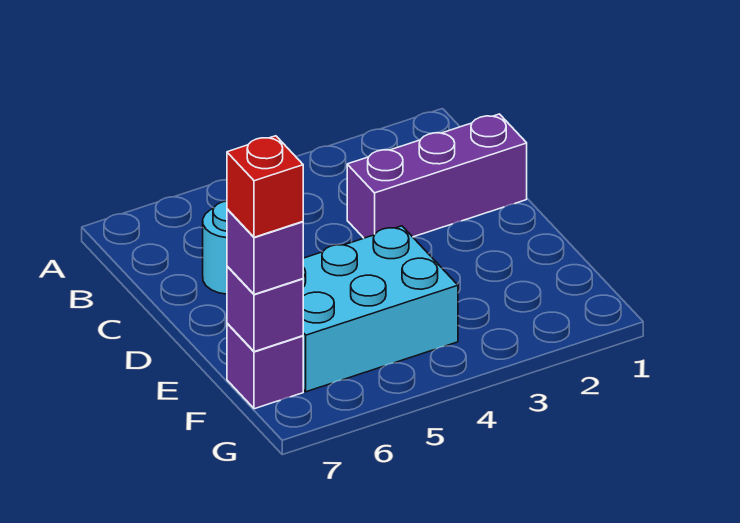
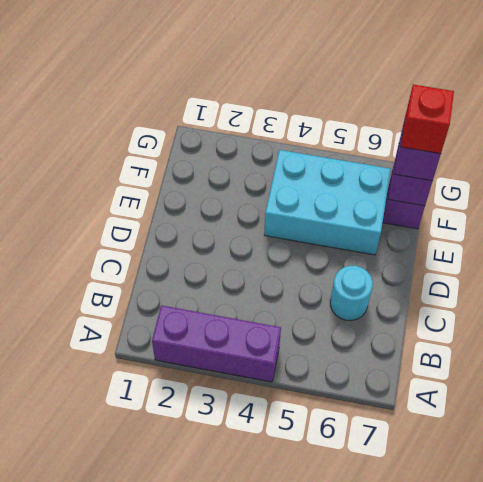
purple brick C1:C3 level 1 -> purple brick A2:A4 level 1

